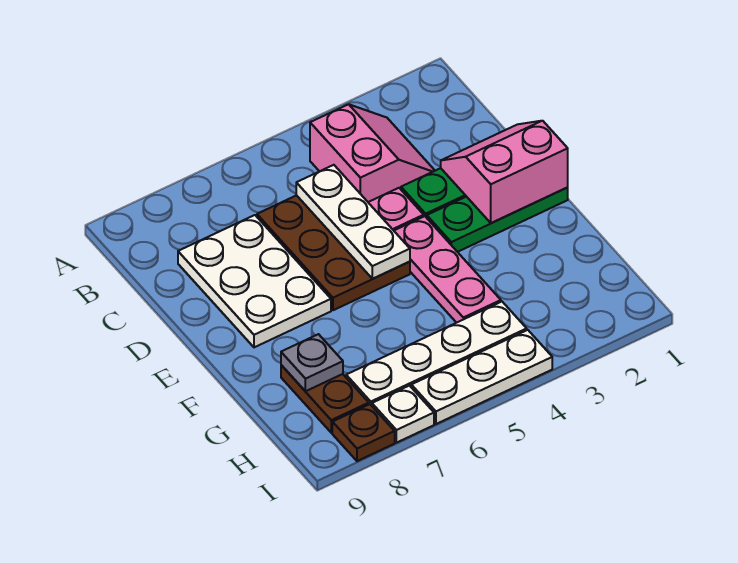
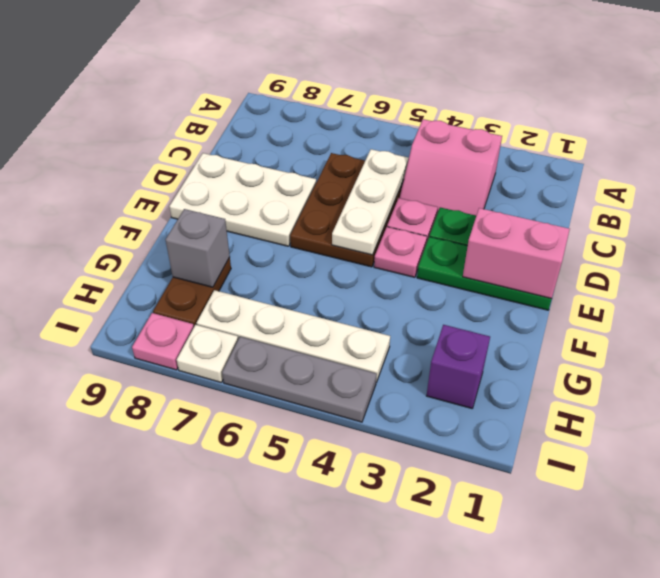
pink slope B3:C4 level 1 top 4 -> pink slope B3:C4 level 1 top B
white plate C7:E8 level 1 -> white plate D7:E9 level 1
pink plate E4:G4 level 1 -> pink plate E4 level 1
grey plate G8 level 2 -> grey brick G8 level 2
none -> purple brick H2 level 1
white plate I4:I6 level 1 -> grey plate I4:I6 level 1
brown plate I8 level 1 -> pink plate I8 level 1

